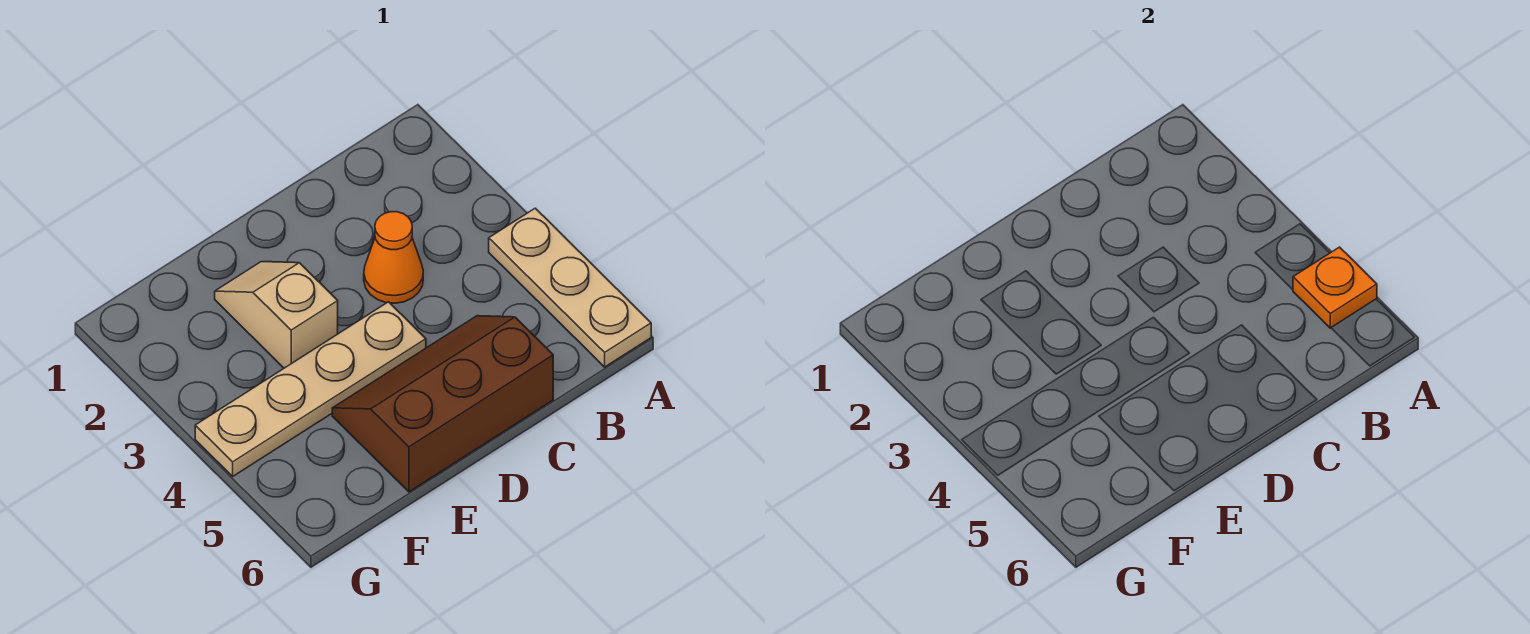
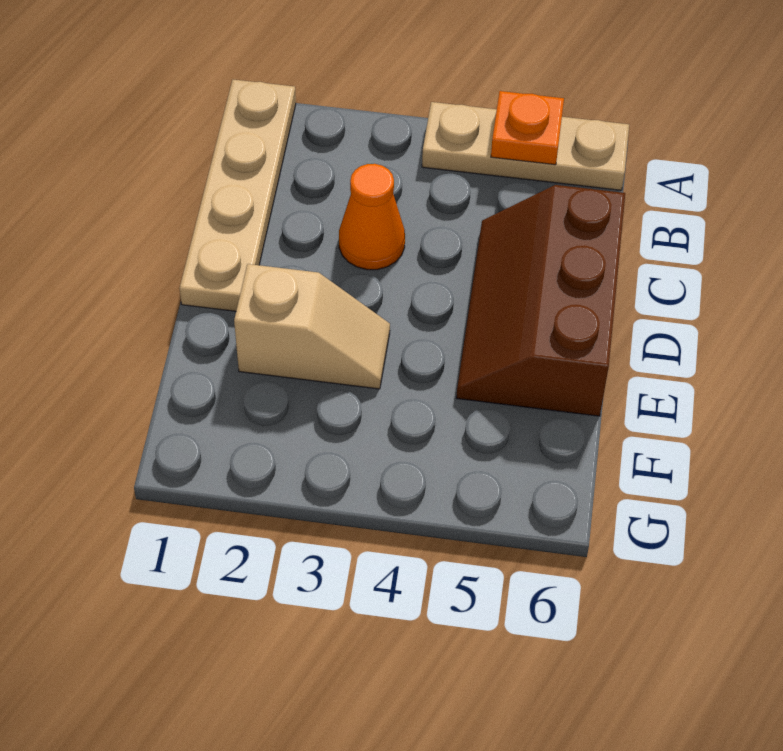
tan plate D4:G4 level 1 -> tan plate A1:D1 level 1
tan slope E2:E3 level 1 top 3 -> tan slope E2:E3 level 1 top 2

